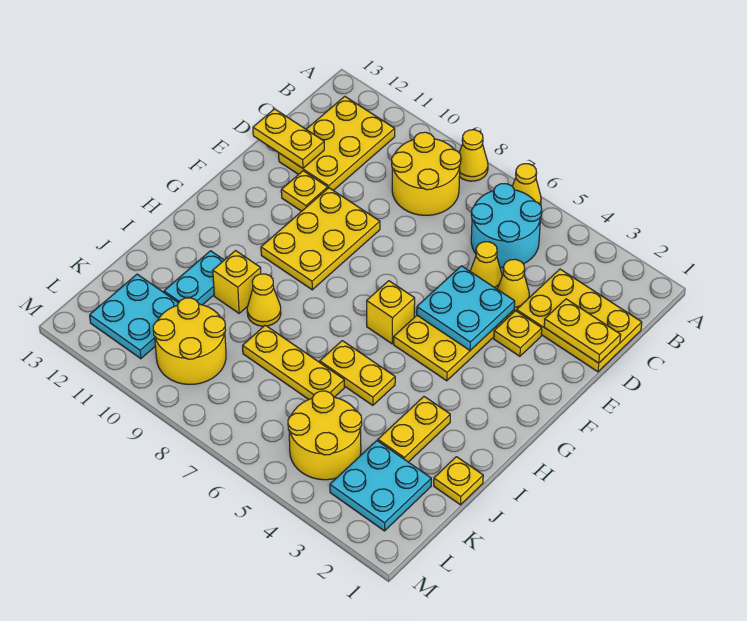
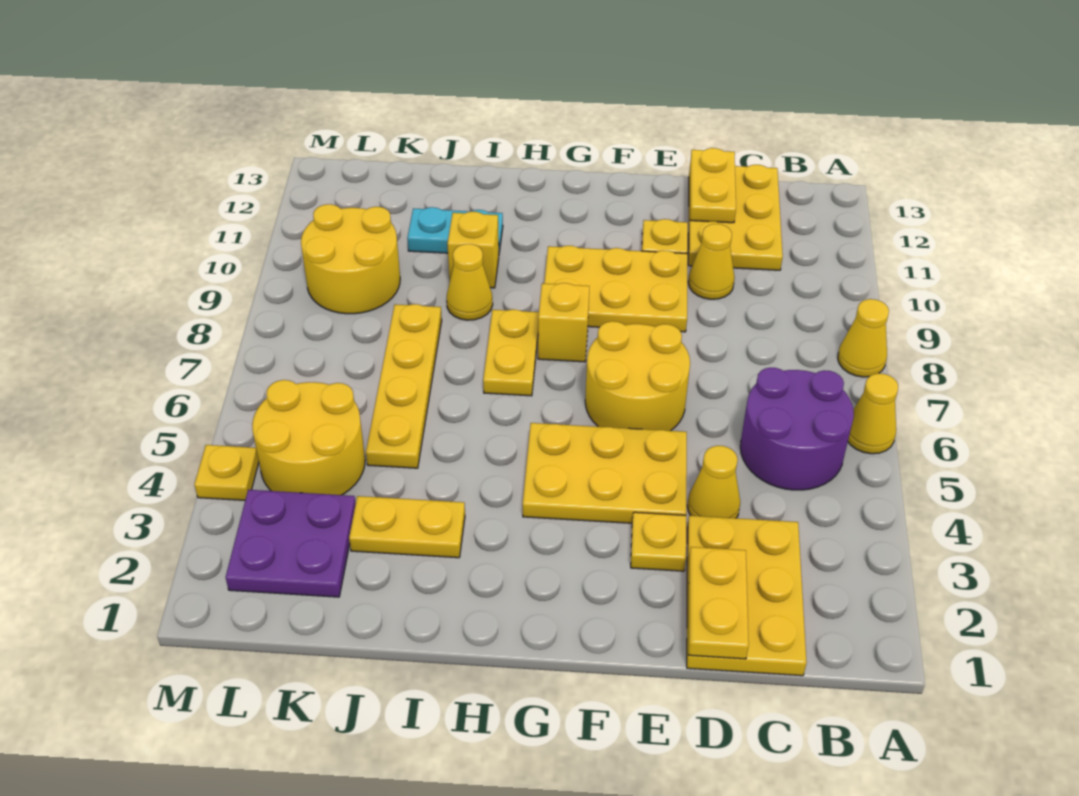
cyan round brick B5:C6 level 1 -> purple round brick B5:C6 level 1
yellow round brick B8:C9 level 1 -> yellow round brick E6:F7 level 1
yellow plate B11:D12 level 1 -> yellow plate C11:D13 level 1
yellow cone D5 level 1 -> yellow cone D10 level 1
cyan plate E4:F5 level 2 -> none
yellow brick G6 level 1 -> yellow brick G8 level 1
yellow plate I5:I6 level 1 -> yellow plate H7:H8 level 1
yellow plate J1 level 1 -> yellow plate M4 level 1
yellow plate J6:J8 level 1 -> yellow plate J5:J8 level 1
cyan plate K2:L3 level 1 -> purple plate K2:L3 level 1
cyan plate K11:L12 level 1 -> none

